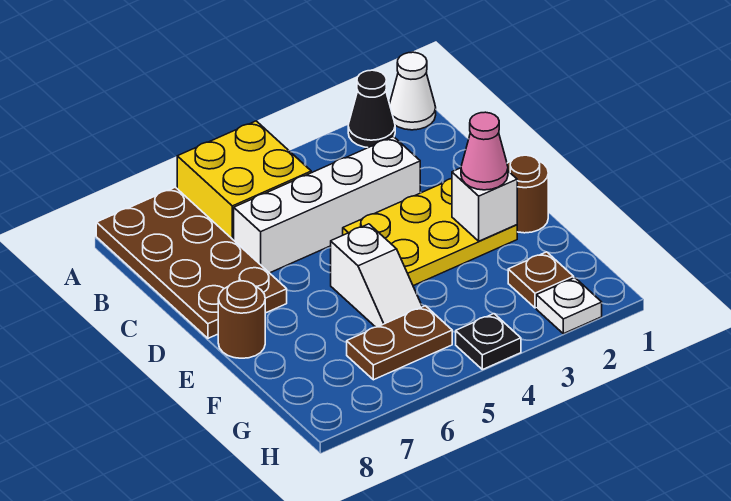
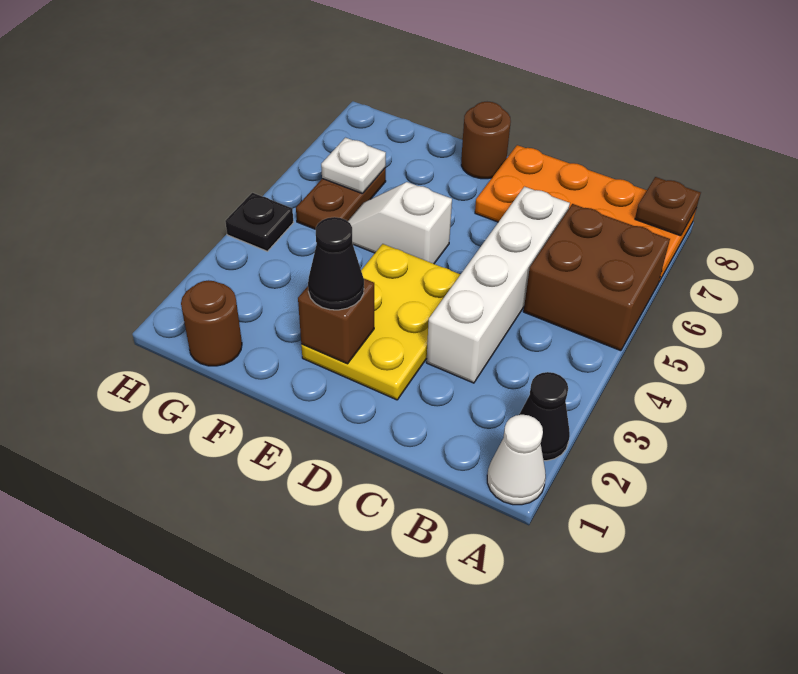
yellow brick A5:B6 level 1 -> brown brick A5:B6 level 1
brown plate A7:D8 level 1 -> orange plate A7:D8 level 1
brown round brick E1 level 1 -> brown round brick G1 level 1
white brick E2 level 2 -> brown brick E2 level 2
pink cone E2 level 3 -> black cone E2 level 3
brown plate G2 level 1 -> brown plate A8 level 2
white plate H2 level 1 -> white plate G6 level 2

